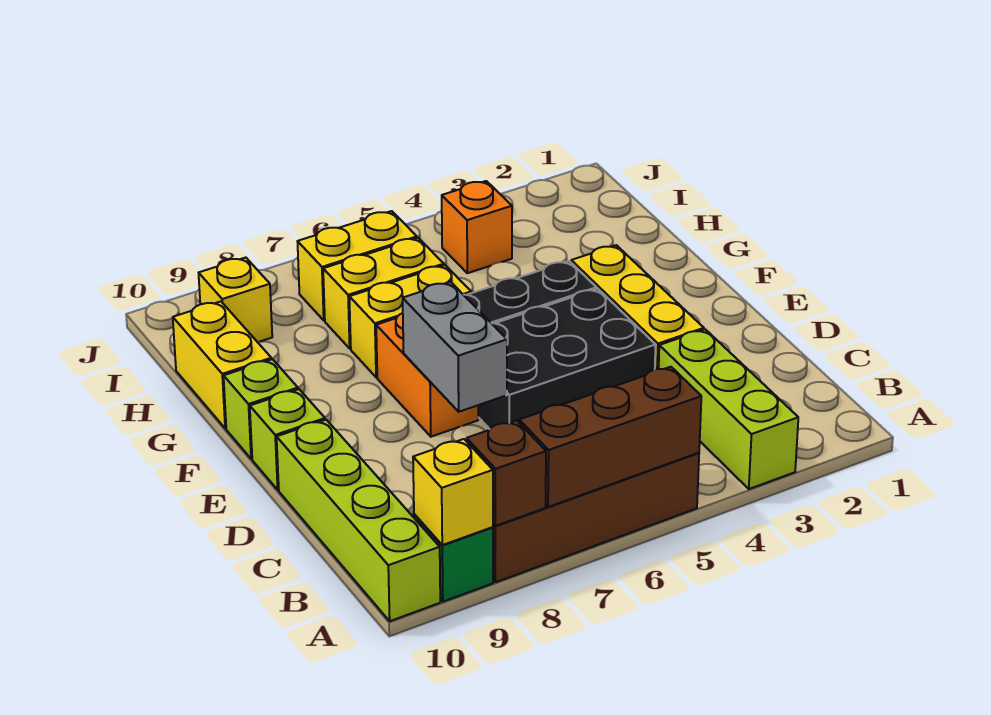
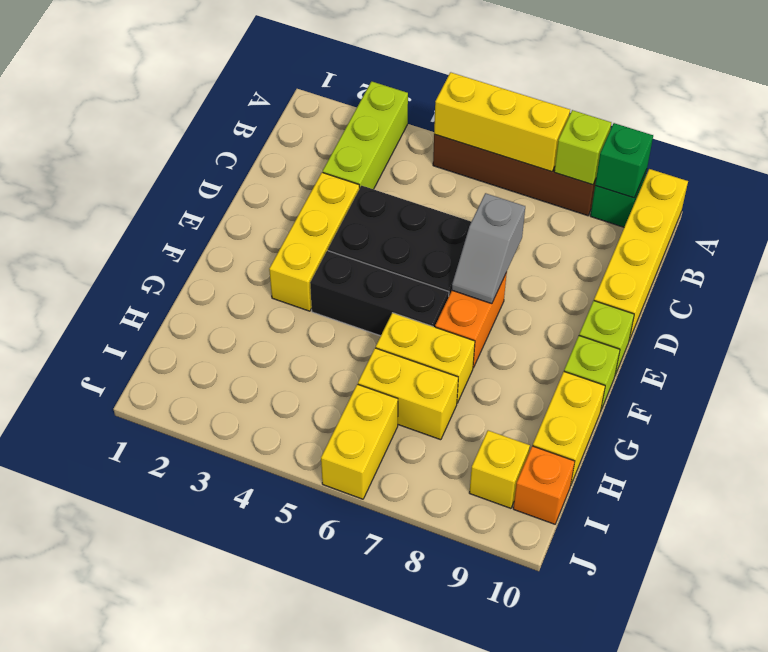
brown brick A5:A7 level 2 -> yellow brick A5:A7 level 2
brown brick A8 level 2 -> lime brick A8 level 2
yellow brick A9 level 2 -> green brick A9 level 2
lime brick A10:D10 level 1 -> yellow brick A10:D10 level 1
grey brick D7:E7 level 2 -> grey slope D7:E7 level 2 top D
orange brick I4 level 1 -> orange brick I10 level 1
yellow brick I6:I7 level 1 -> yellow brick I6:J6 level 1

